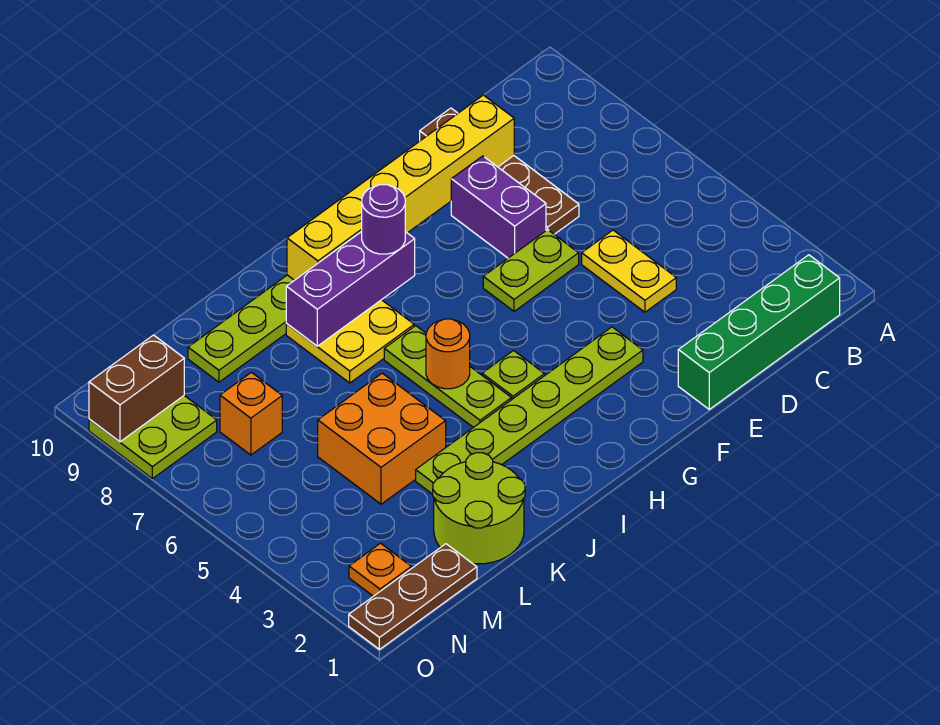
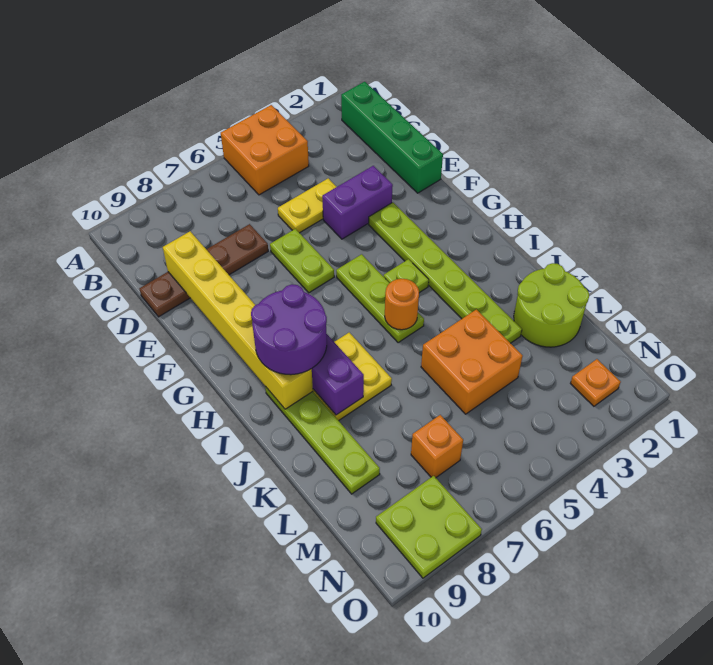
none -> orange brick A4:B5 level 1
purple brick E7:E8 level 1 -> purple brick E3:E4 level 1
purple round brick H8 level 3 -> purple round brick H8:I9 level 3
lime plate I4:I6 level 1 -> lime plate G5:I5 level 1
brown plate M1:O1 level 1 -> none
brown brick N9:O9 level 2 -> none

